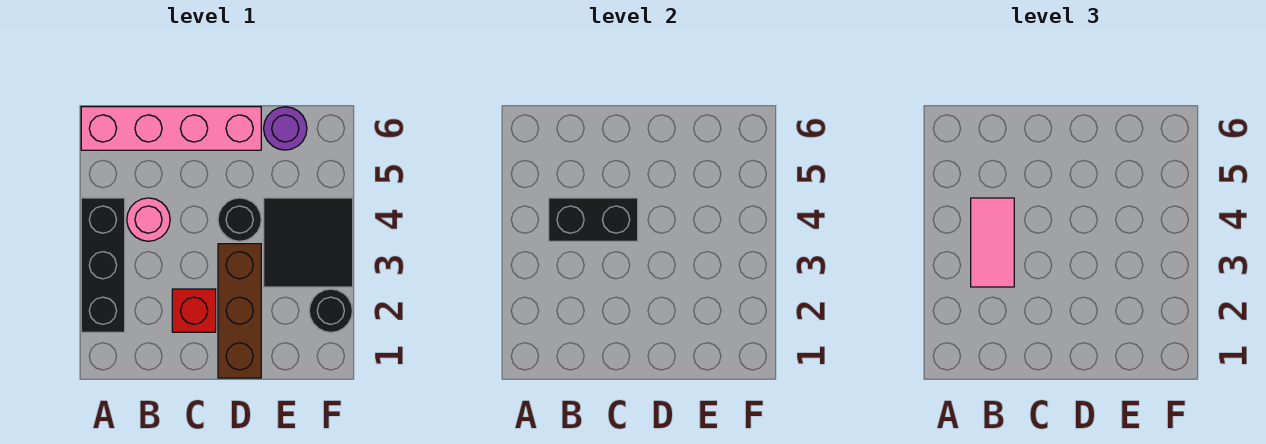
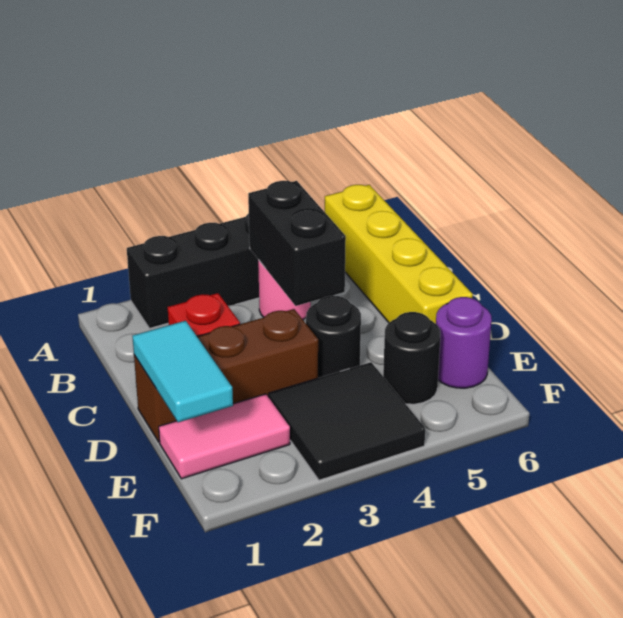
pink brick A6:D6 level 1 -> yellow brick A6:D6 level 1
pink tile B3:B4 level 3 -> pink tile E1:E2 level 1
none -> cyan tile D1:E1 level 2
black round brick F2 level 1 -> black round brick E5 level 1

